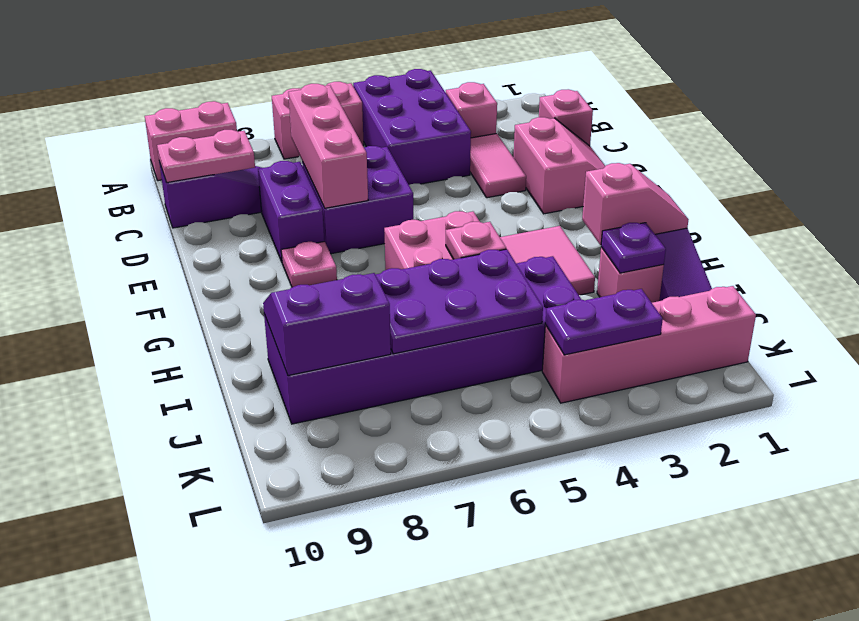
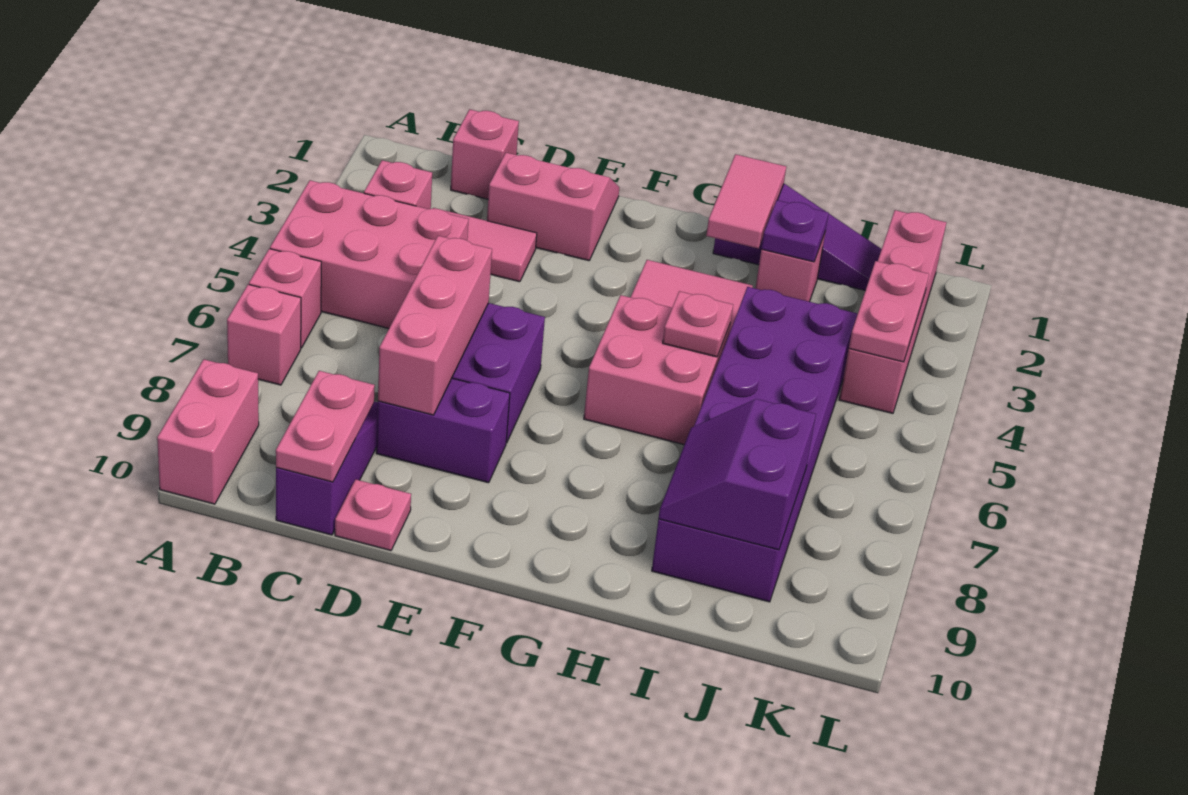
purple brick A4:C5 level 1 -> pink brick A4:C5 level 1
pink brick C7:E7 level 2 -> pink brick D6:D8 level 2
pink plate F8 level 1 -> pink plate D10 level 1
pink slope H1:H2 level 2 top 2 -> pink tile H1:H2 level 2
purple plate I5:J7 level 2 -> none
purple plate K3:K4 level 2 -> pink plate K3:K4 level 2

